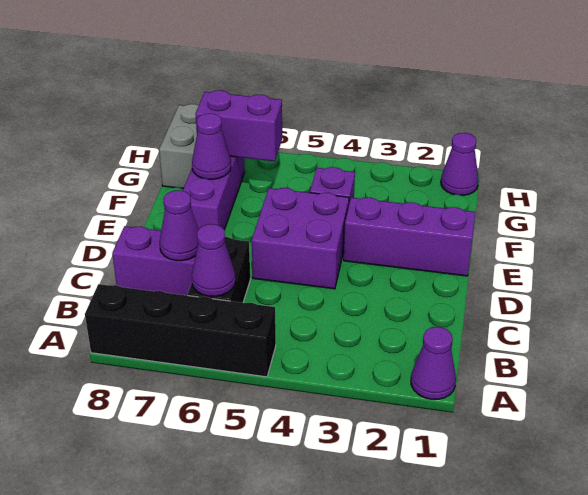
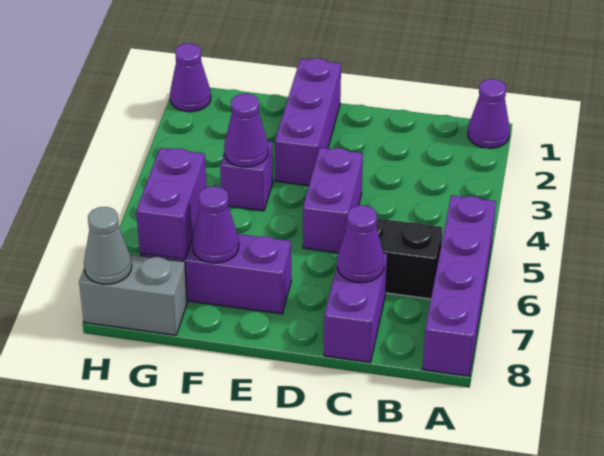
black brick A5:A8 level 1 -> purple brick A5:A8 level 1
purple cone B6 level 2 -> purple cone F4 level 2
purple brick D4:E5 level 1 -> purple brick D4:D5 level 1
none -> grey cone H8 level 2

